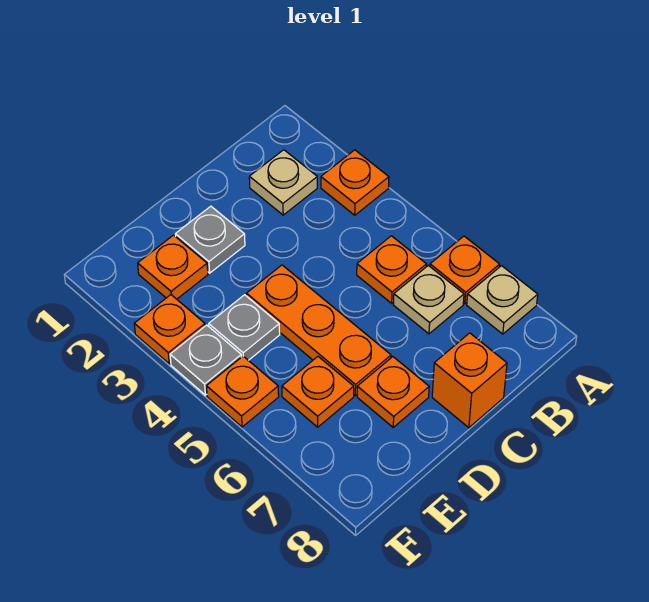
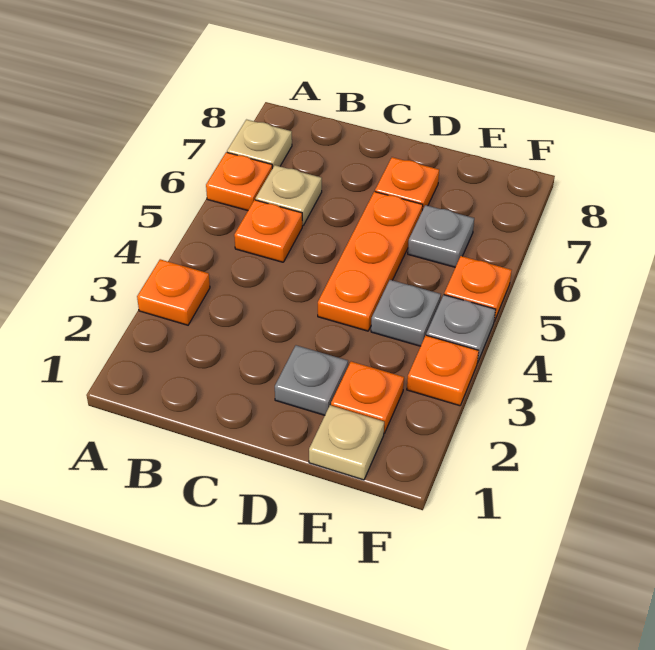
tan plate B2 level 1 -> tan plate E1 level 1
orange brick C8 level 1 -> none
orange plate E6 level 1 -> grey plate E6 level 1

